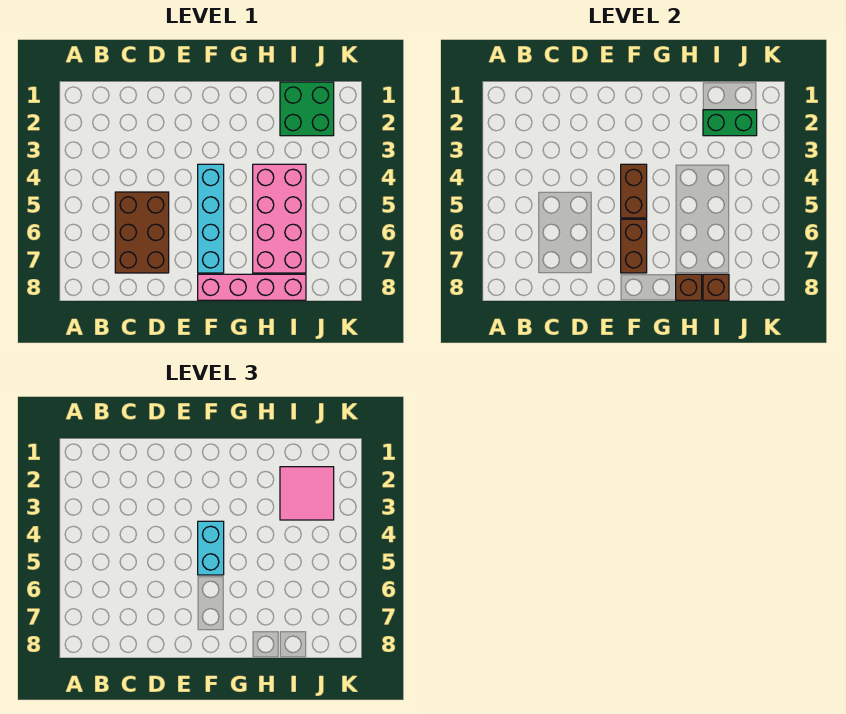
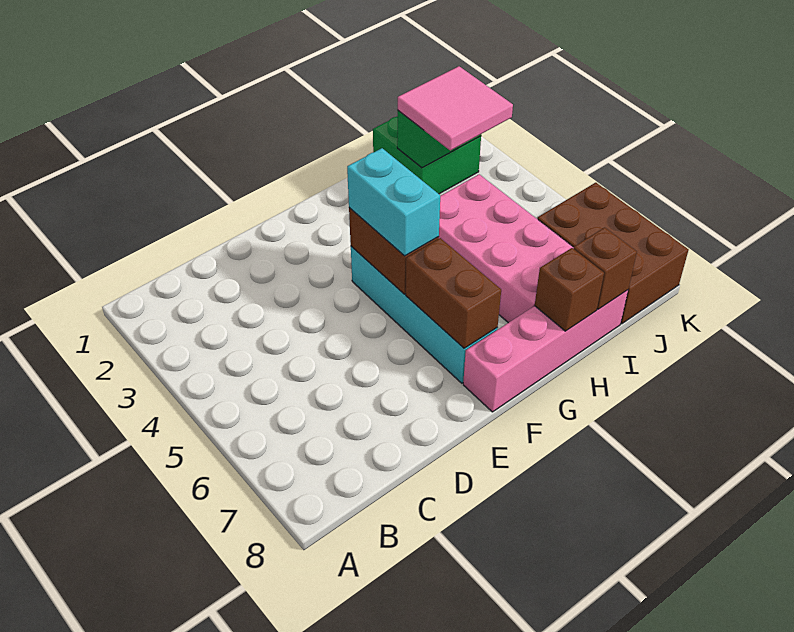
brown brick C5:D7 level 1 -> brown brick J6:K8 level 1

